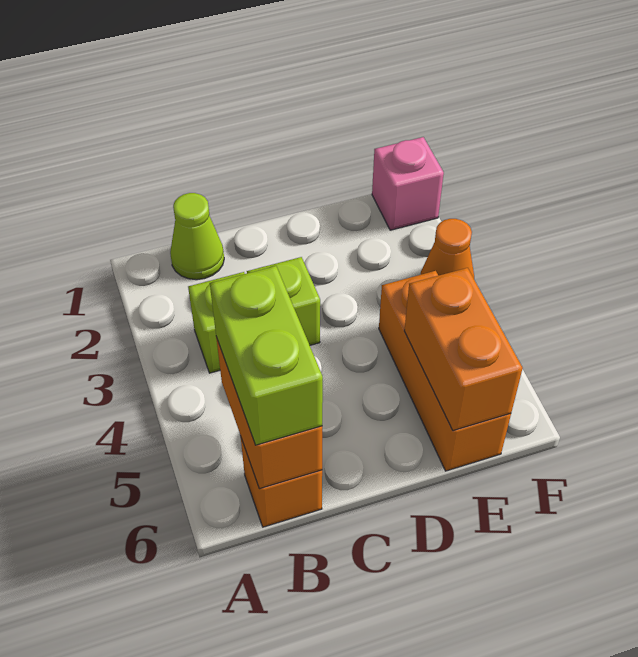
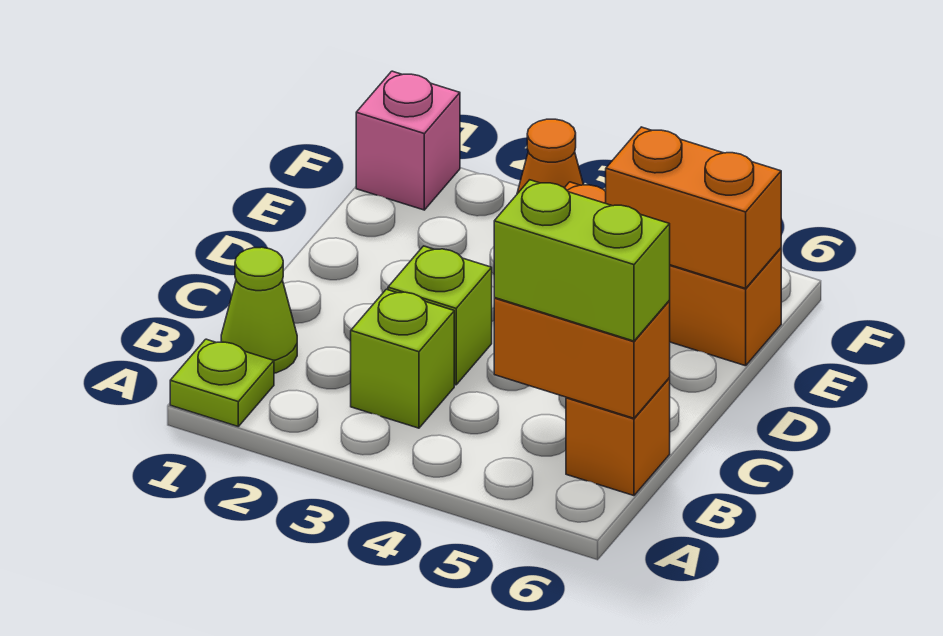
none -> lime plate A1 level 1

